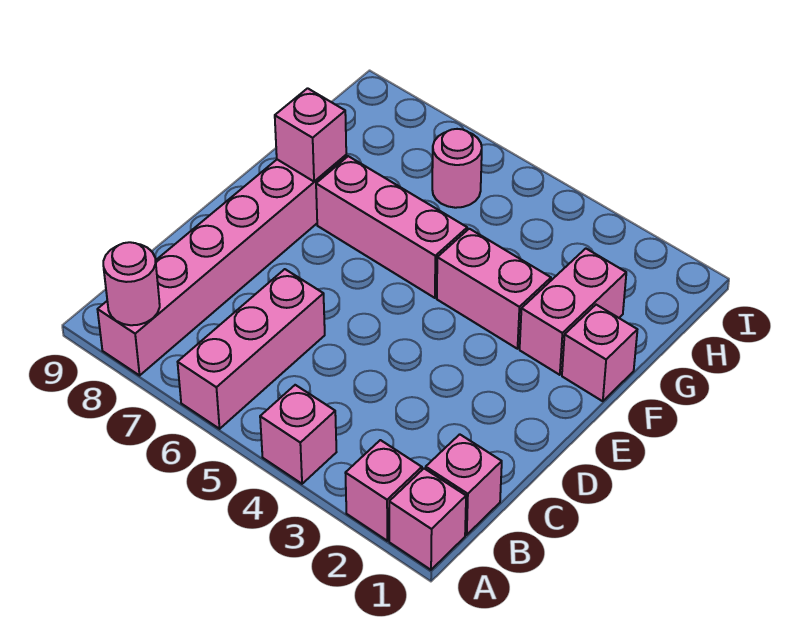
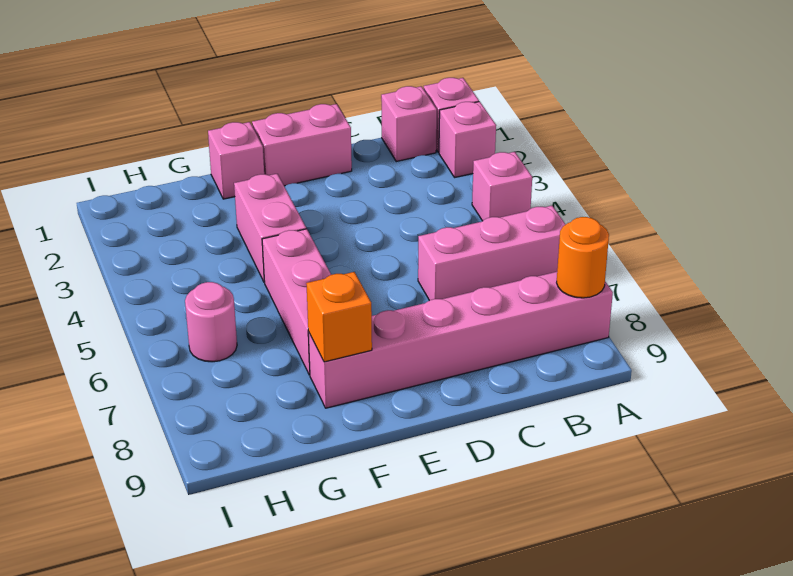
pink round brick A8 level 2 -> orange round brick A8 level 2
pink brick F2:G2 level 1 -> pink brick D1:E1 level 1
pink brick F8 level 2 -> orange brick F8 level 2

